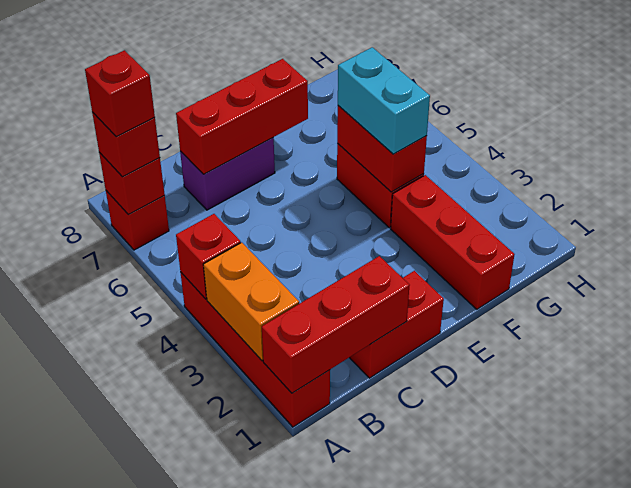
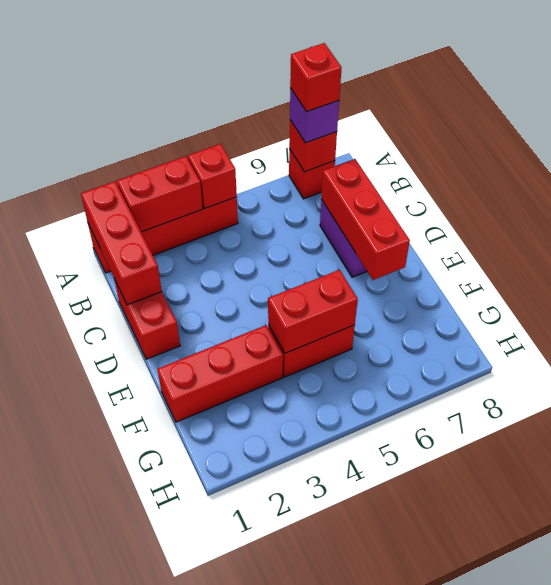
orange brick A2:A3 level 2 -> red brick A2:A3 level 2
red brick A7 level 3 -> purple brick A7 level 3
cyan brick F4:F5 level 3 -> none

